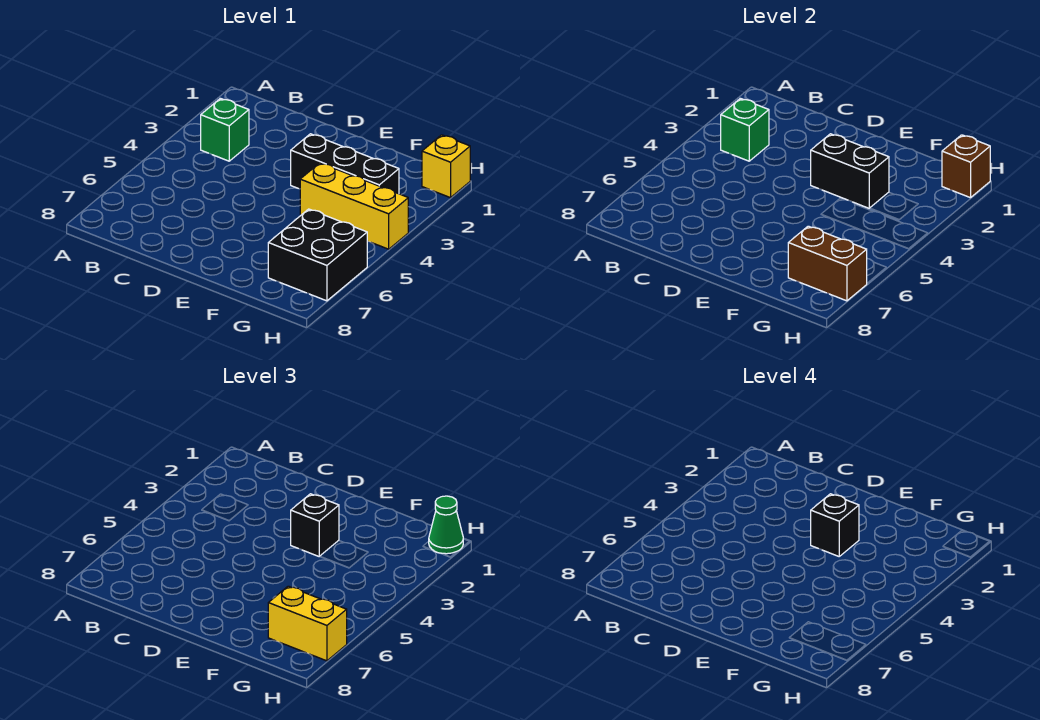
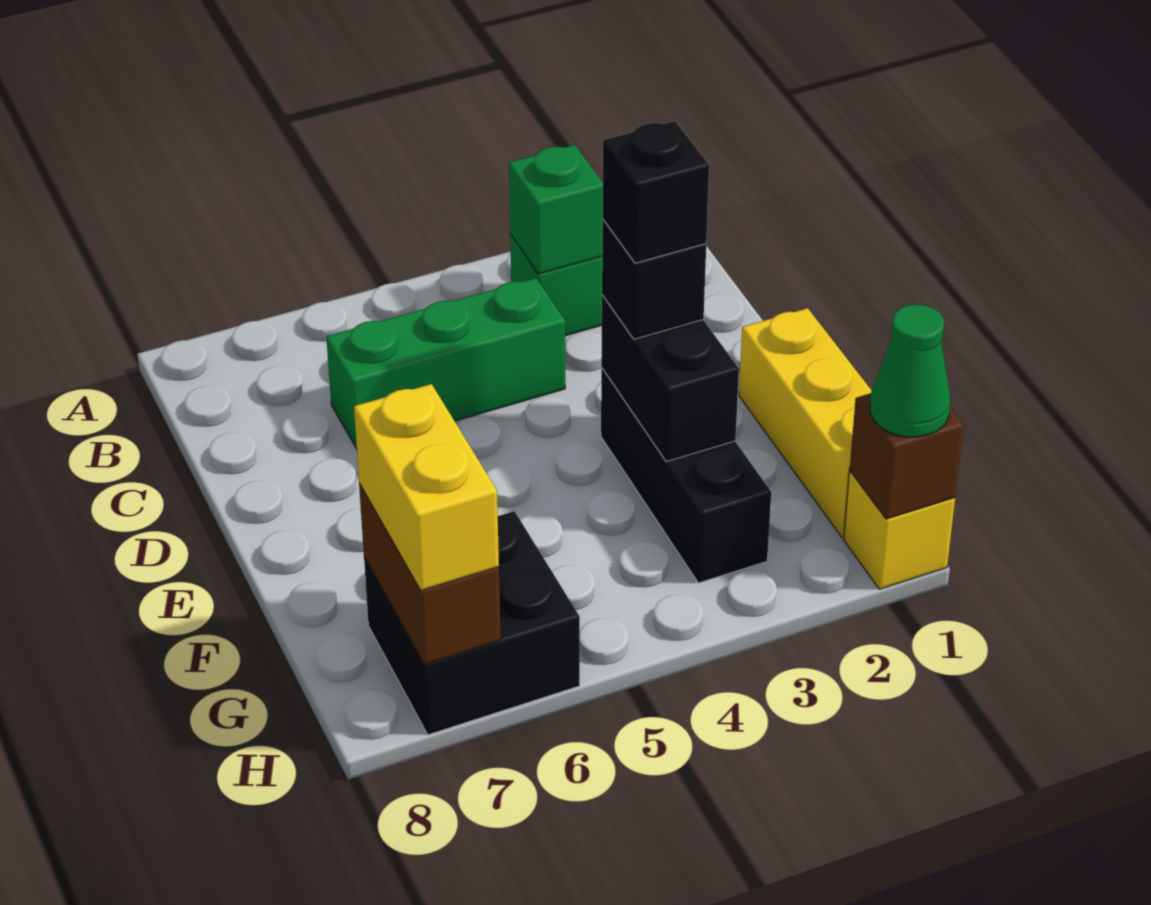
none -> green brick C4:C6 level 1
yellow brick F4:H4 level 1 -> yellow brick E1:G1 level 1

